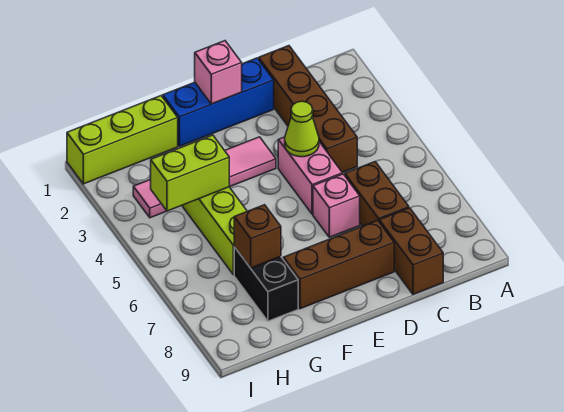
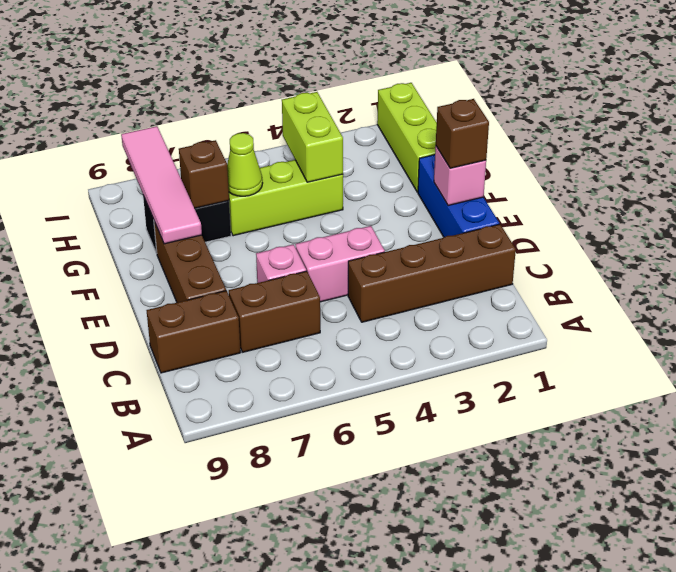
lime cone D4 level 2 -> lime cone G6 level 2
none -> brown brick E1 level 3
pink tile E3:H3 level 1 -> pink tile F8:I8 level 2

